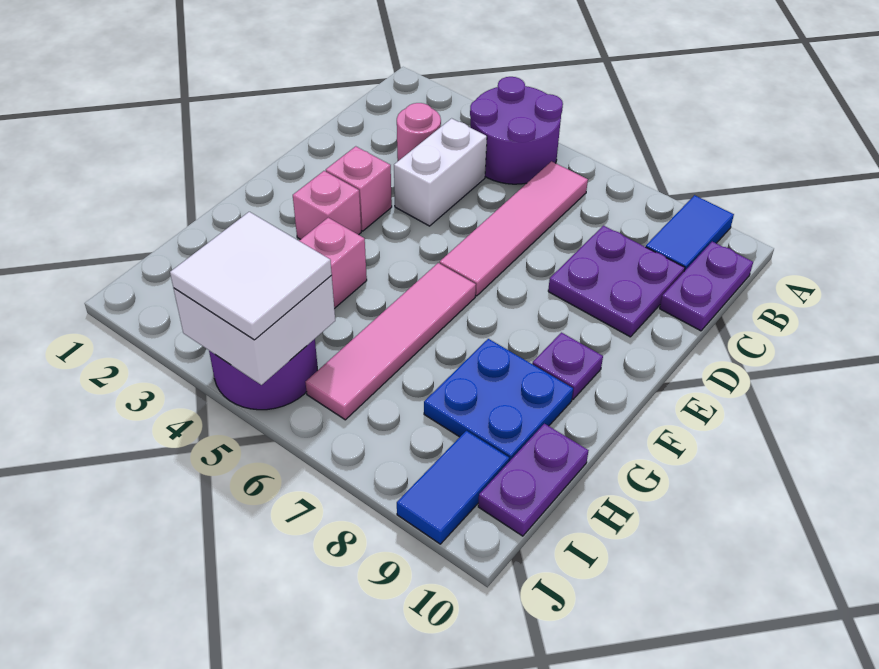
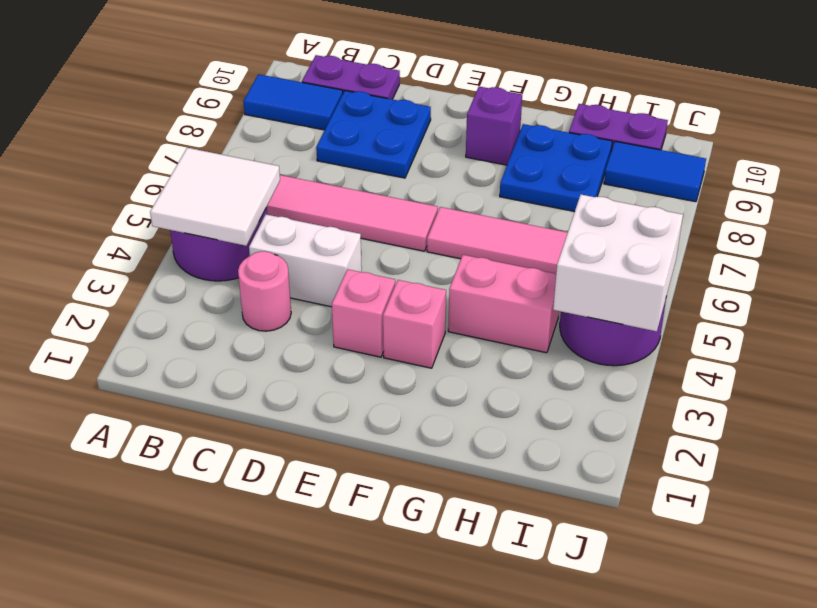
purple plate C8:D9 level 1 -> blue plate C8:D9 level 1
purple plate F9 level 1 -> purple brick F9 level 1
white tile I4:J5 level 3 -> white tile A4:B5 level 2

